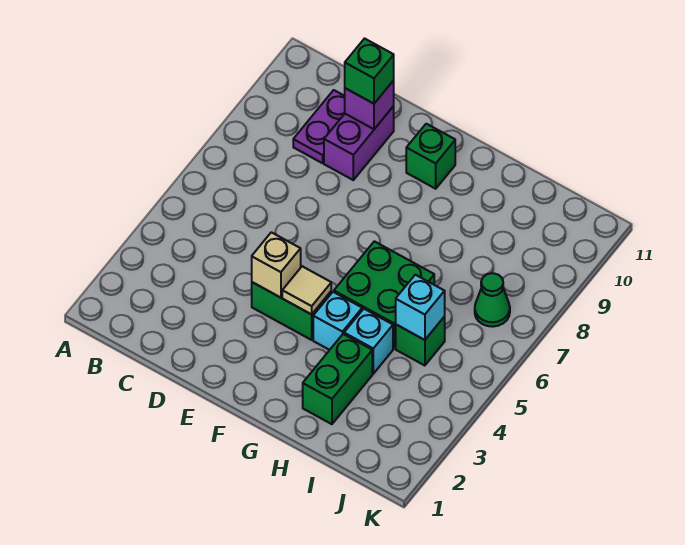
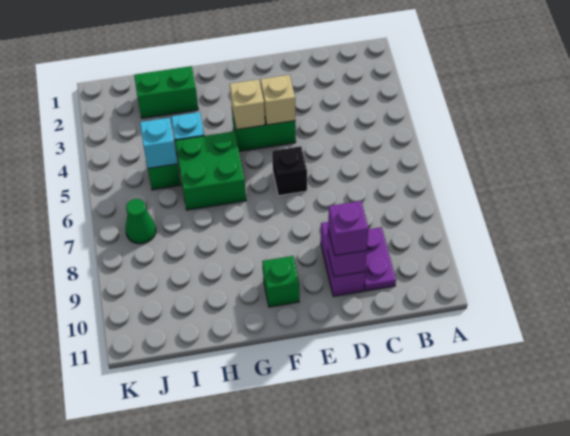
green brick D10 level 3 -> purple brick D10 level 3
none -> black brick E6 level 1
tan tile F4 level 2 -> tan brick F4 level 2
cyan brick G4 level 1 -> none
green brick H2:H3 level 1 -> green brick H2:I2 level 1

